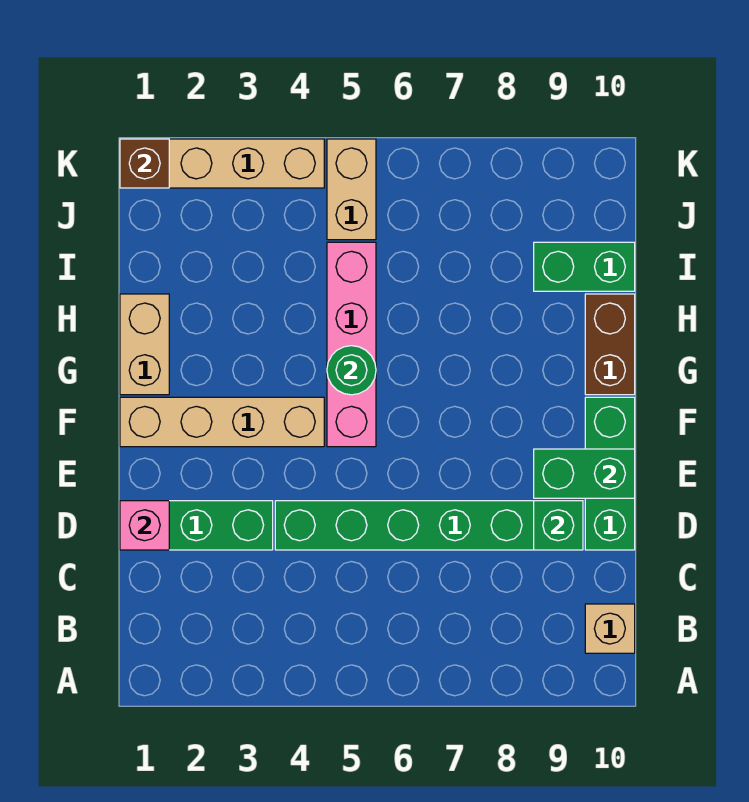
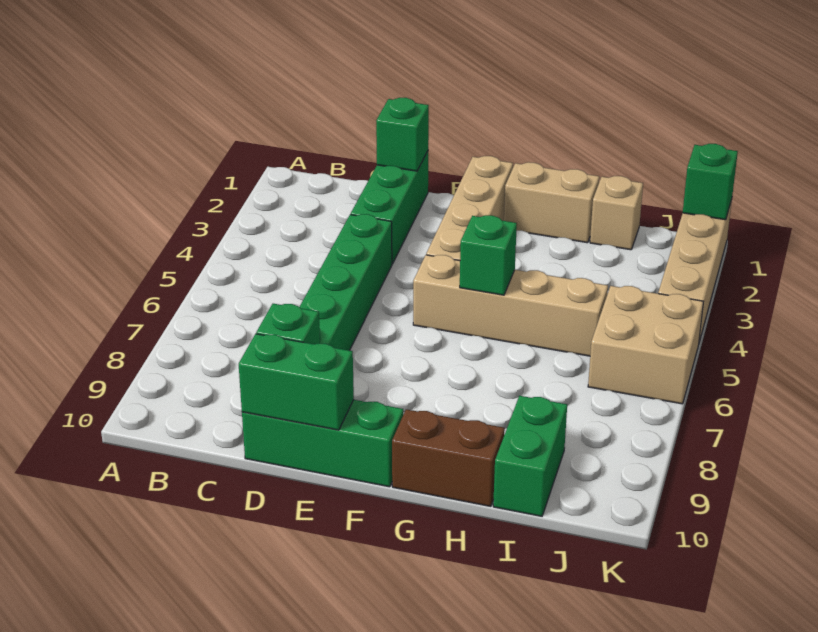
tan brick B10 level 1 -> tan brick I1 level 1
pink brick D1 level 2 -> green brick D1 level 2
green brick E9:E10 level 2 -> green brick D10:E10 level 2
pink brick F5:I5 level 1 -> tan brick F5:I5 level 1
green round brick G5 level 2 -> green brick G5 level 2
tan brick J5:K5 level 1 -> tan brick J5:K6 level 1
brown brick K1 level 2 -> green brick K1 level 2

